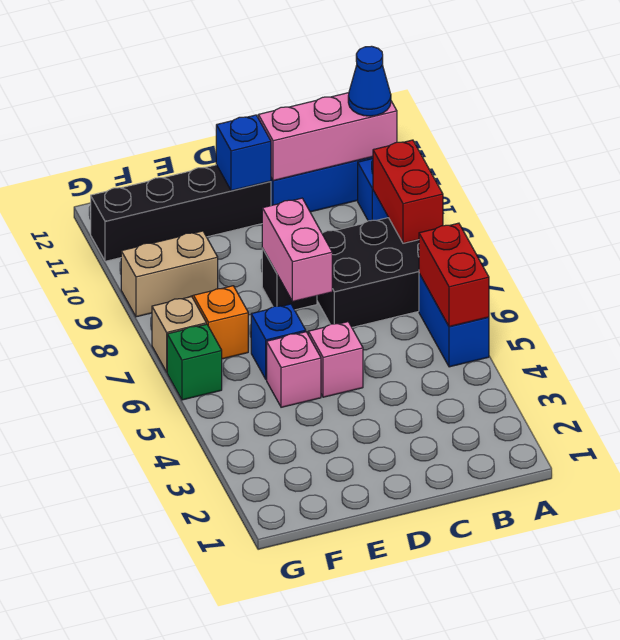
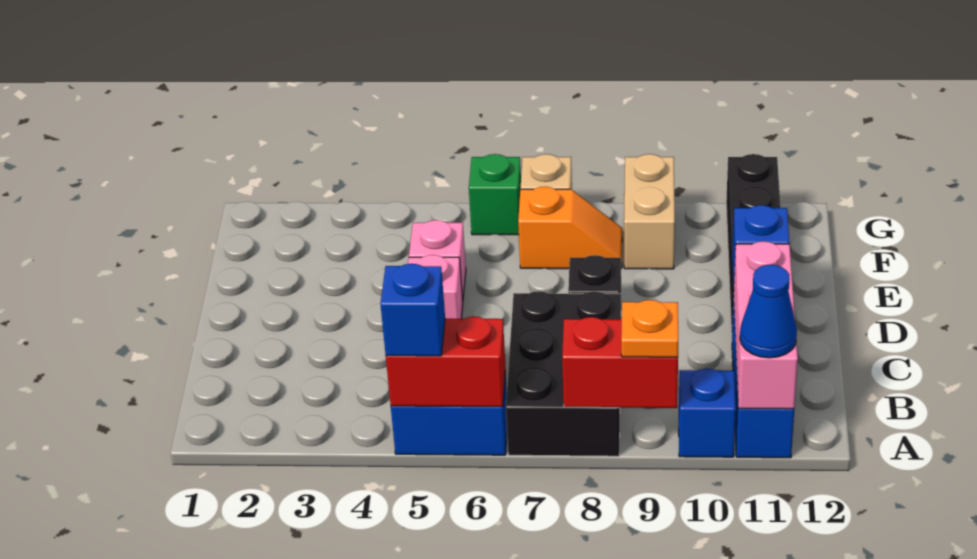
none -> orange plate A9 level 3
pink brick D7:D8 level 2 -> none
blue brick E6 level 1 -> blue brick A5 level 3

